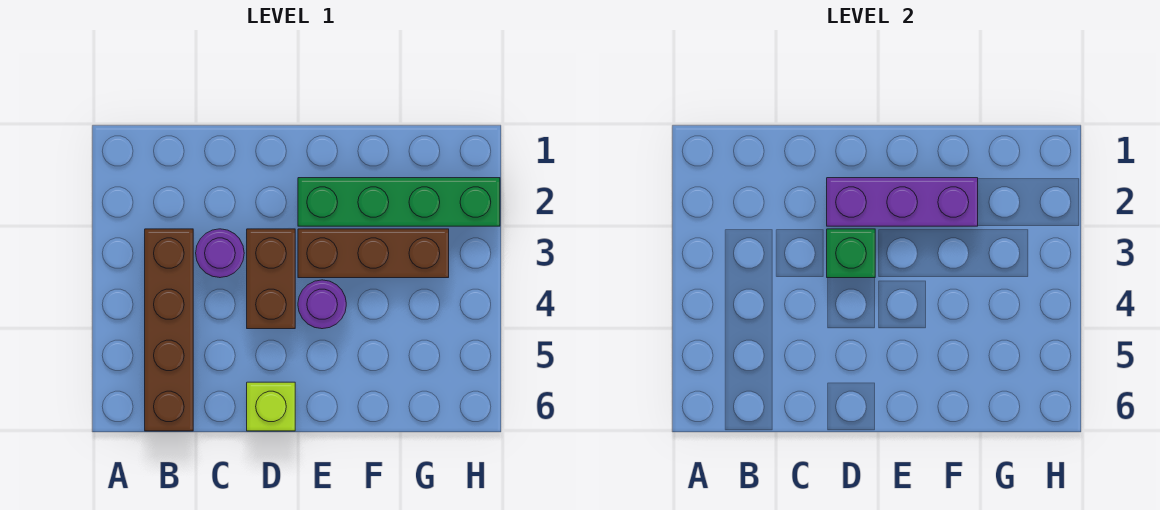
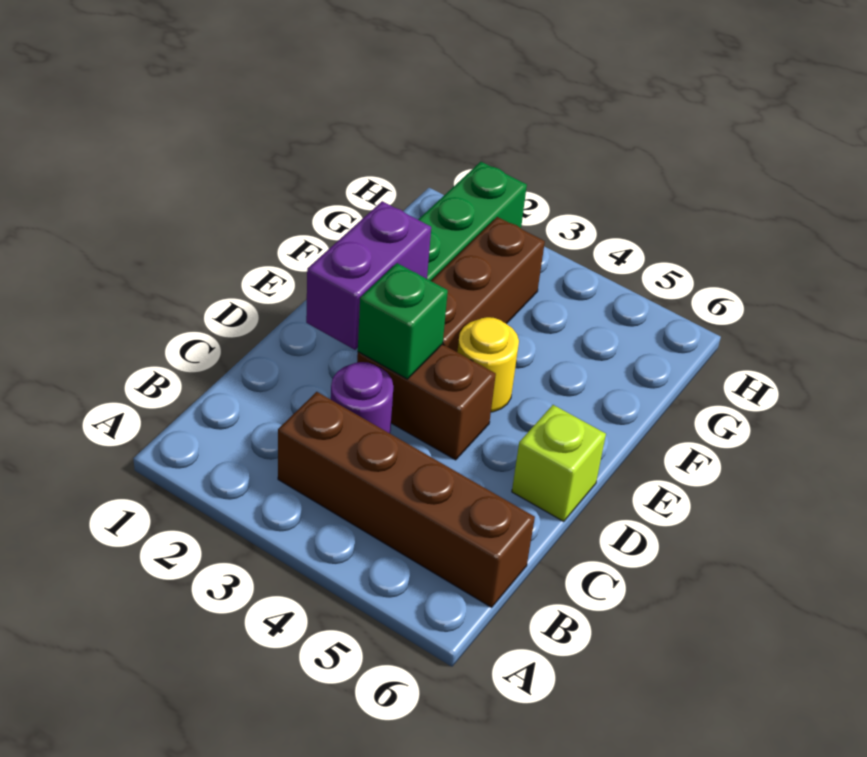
purple brick D2:F2 level 2 -> purple brick D2:E2 level 2
purple round brick E4 level 1 -> yellow round brick E4 level 1

